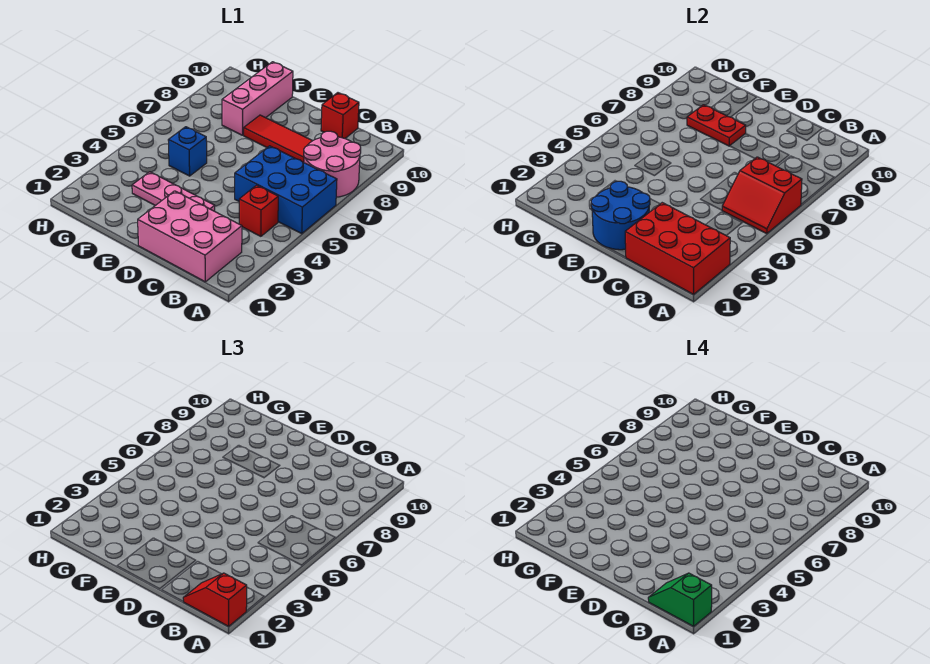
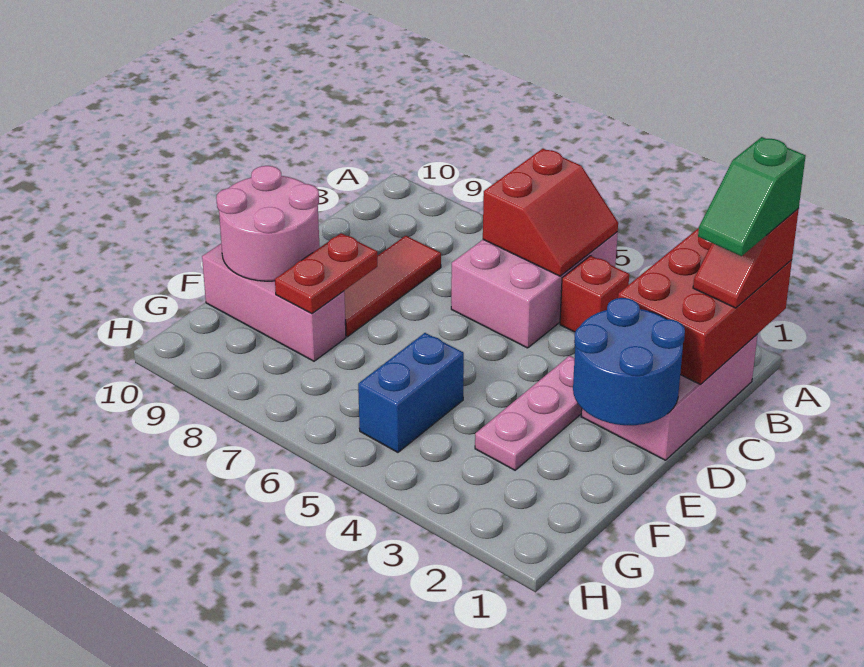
blue brick A5:C6 level 1 -> pink brick A5:C6 level 1
pink round brick A7:B8 level 1 -> pink round brick E9:F10 level 2
red brick C10 level 1 -> none
blue brick F5 level 1 -> blue brick F5:G5 level 1

